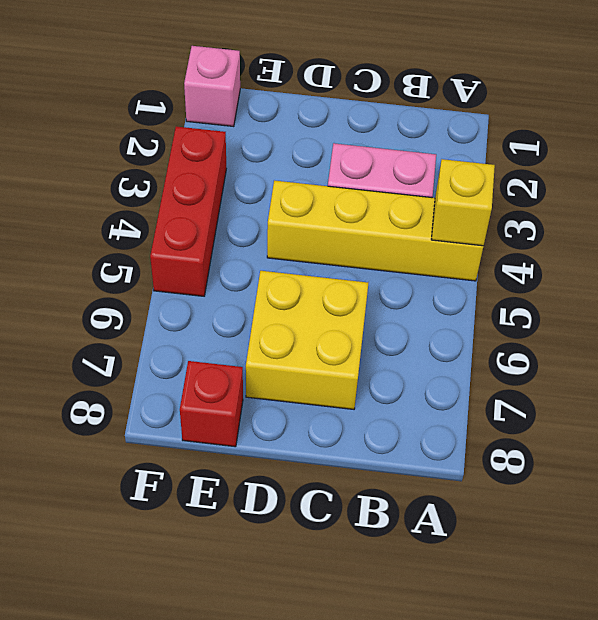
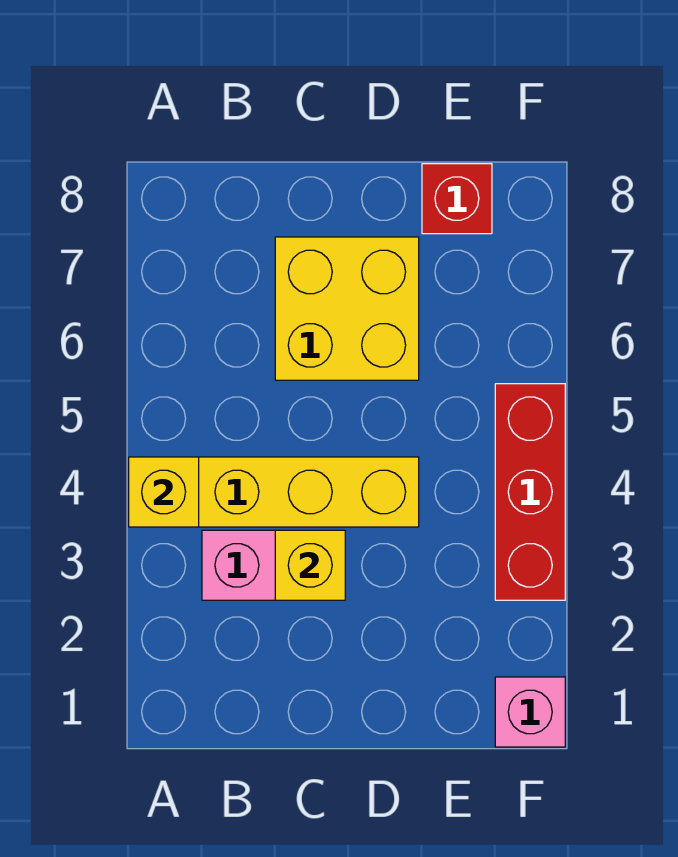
none -> yellow brick C3 level 2

